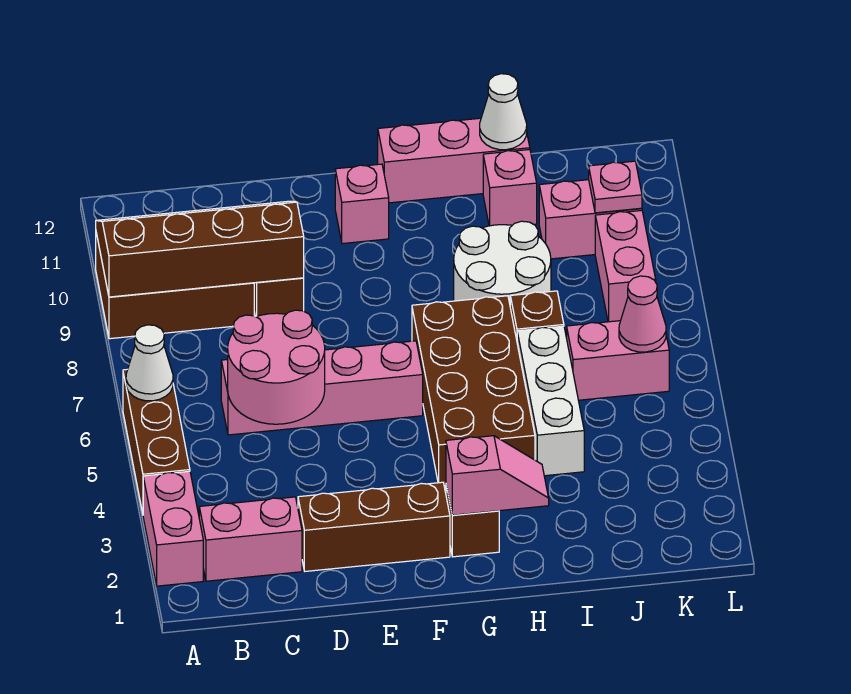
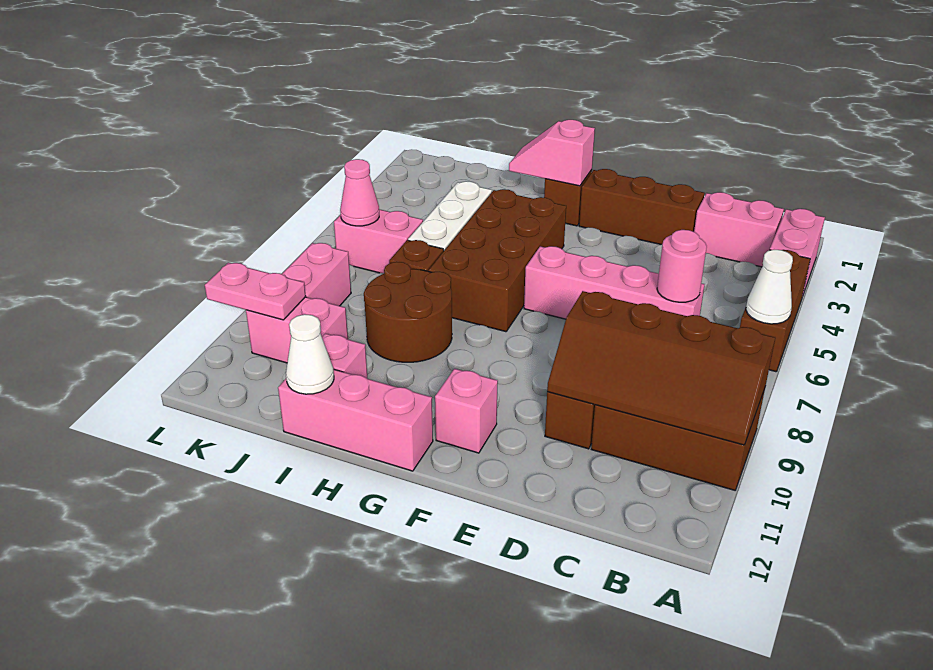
pink round brick C5:D6 level 2 -> pink round brick C6 level 2
white round brick H8:I9 level 1 -> brown round brick H8:I9 level 1
pink plate K10 level 2 -> pink plate K10:L10 level 2

